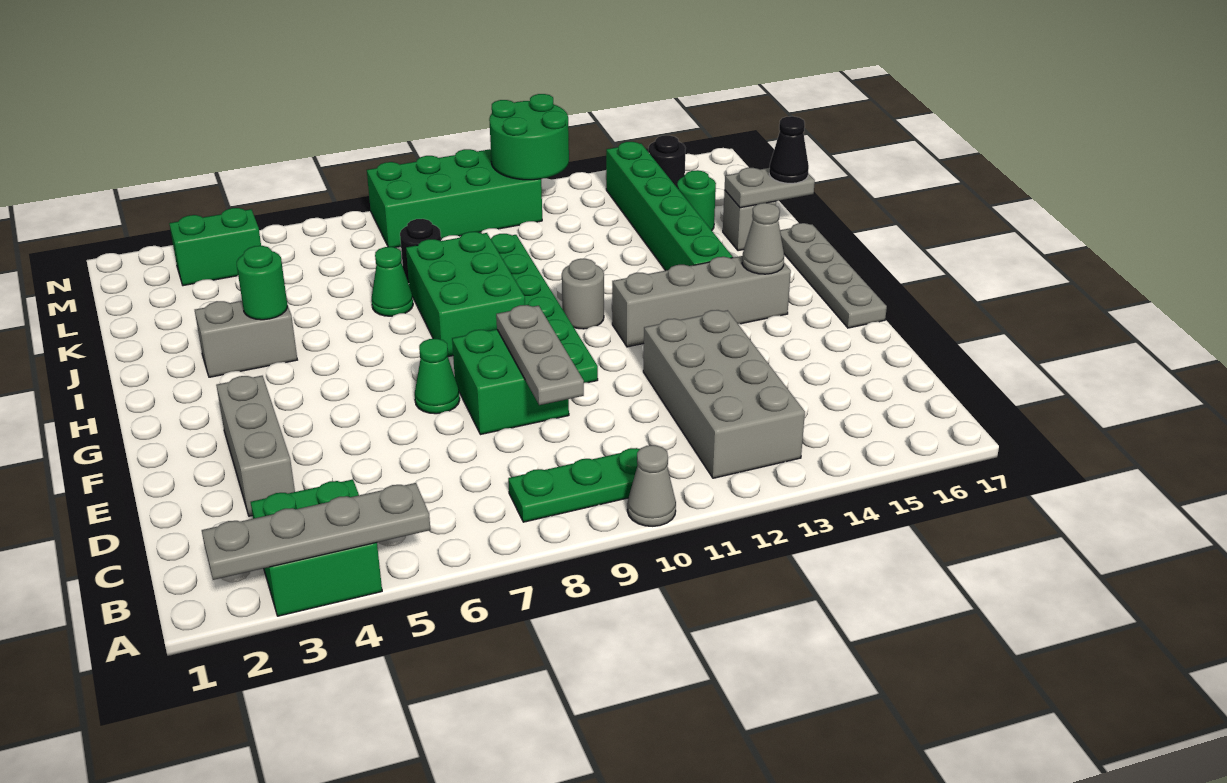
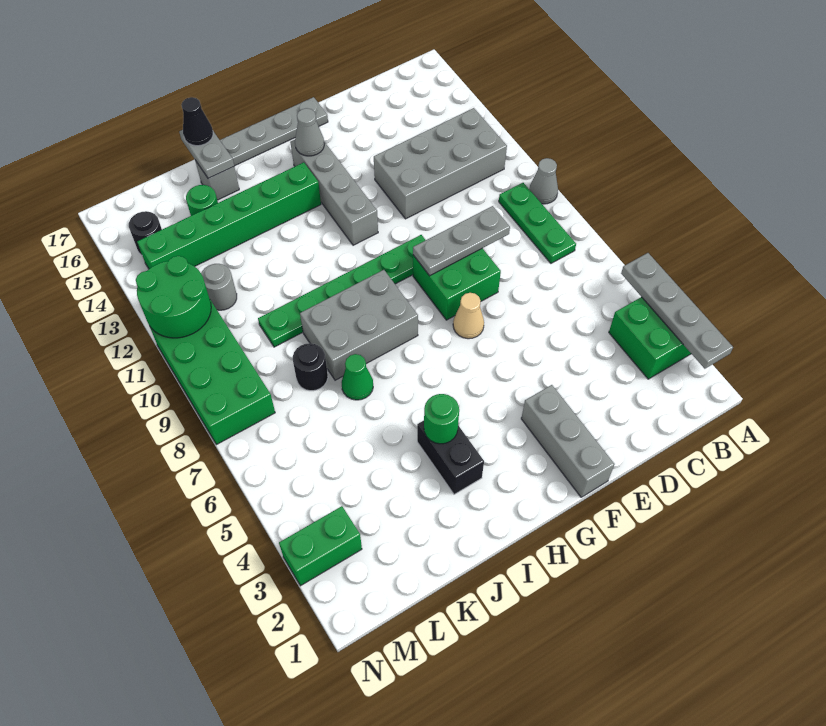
grey brick D3:F3 level 1 -> grey brick F1:F3 level 1
green cone F7 level 1 -> tan cone F7 level 1
green brick H8:J9 level 1 -> grey brick H8:J9 level 1
grey round brick H11 level 1 -> grey round brick L12 level 1
grey brick I3:I4 level 1 -> black brick I3:I4 level 1
green brick M3:M4 level 1 -> green brick M3:N3 level 1

